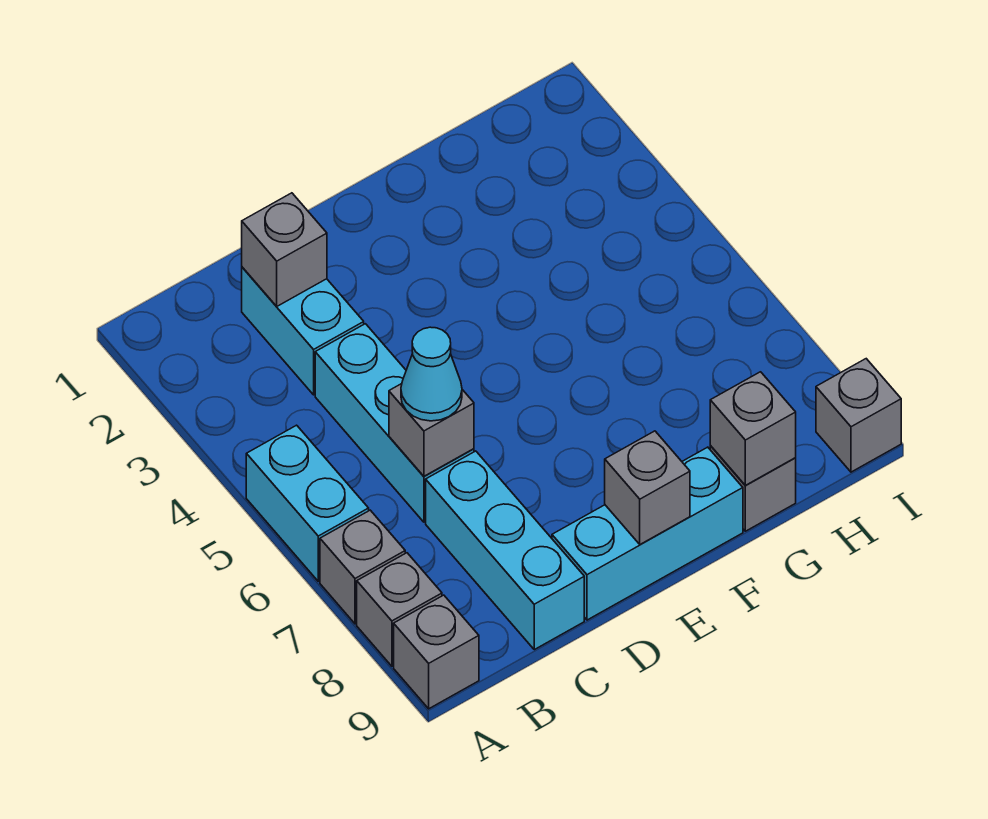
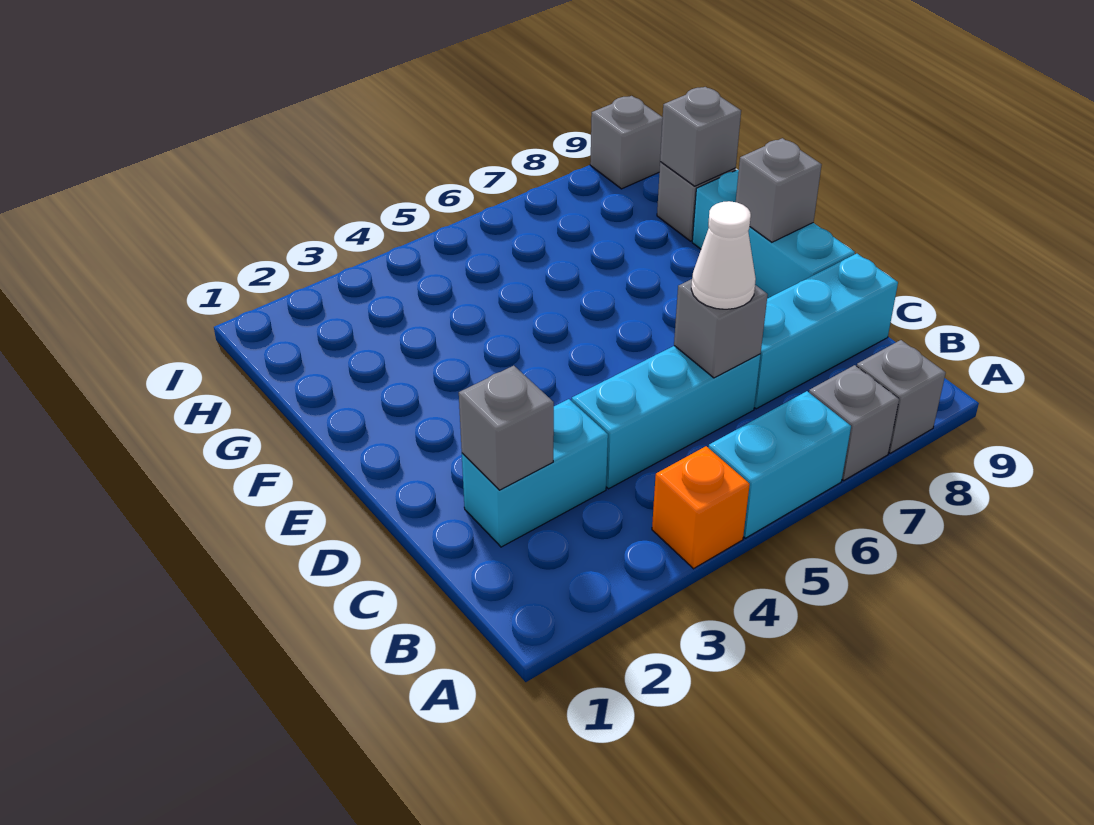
none -> orange brick A4 level 1
grey brick A9 level 1 -> none
cyan cone C6 level 3 -> white cone C6 level 3

